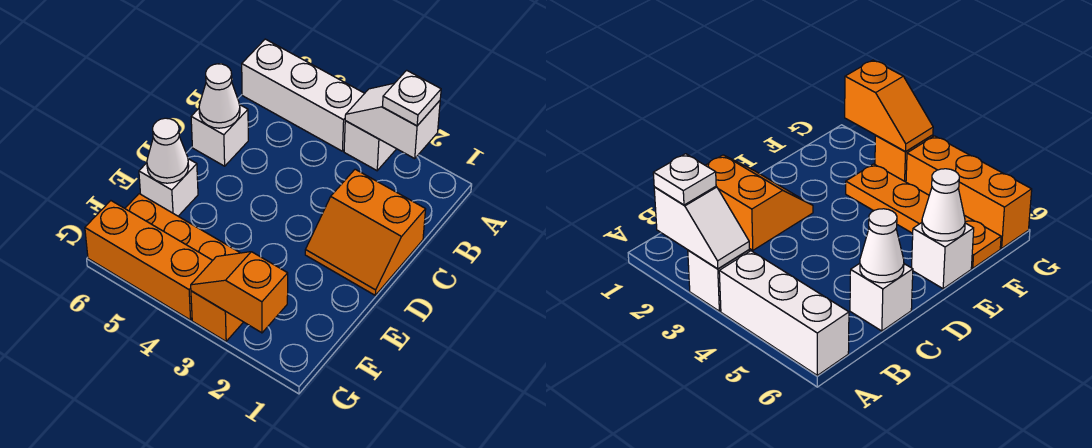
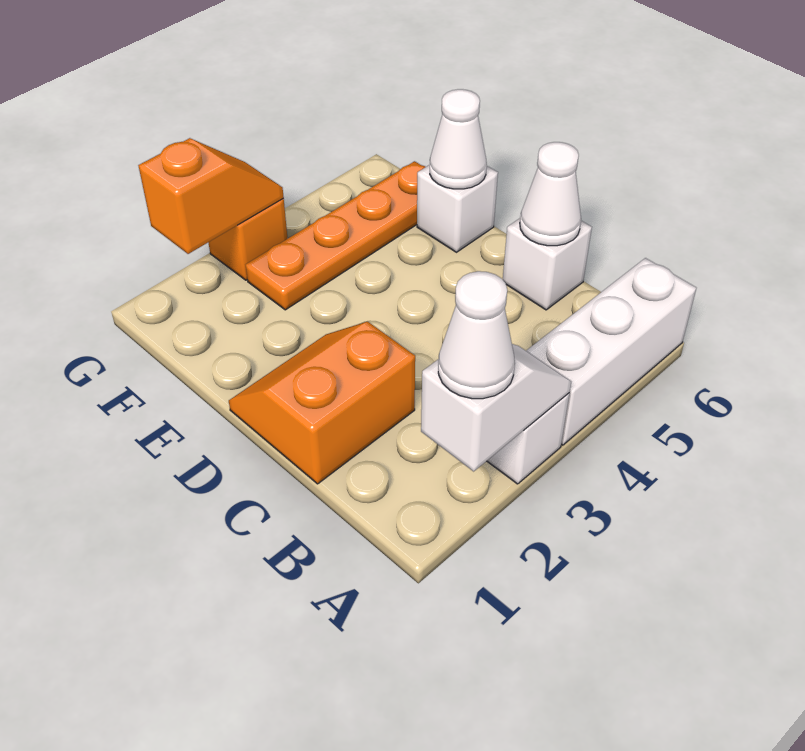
white plate A2 level 3 -> white cone A2 level 3
orange brick G4:G6 level 1 -> none

